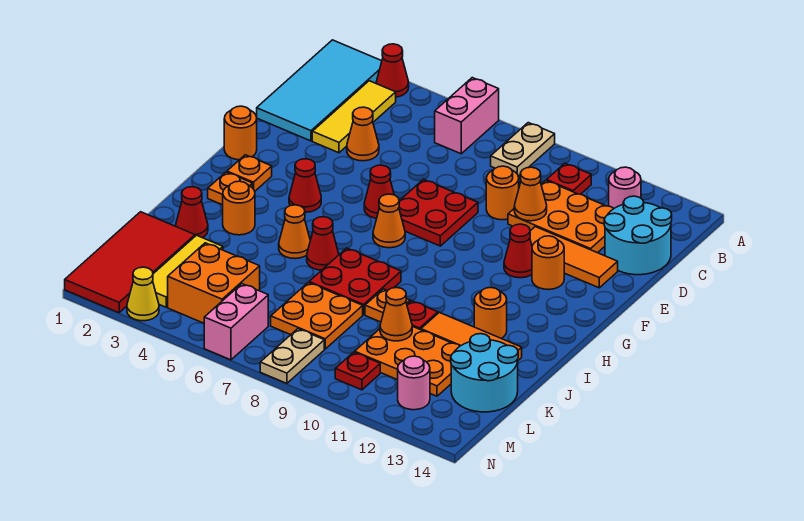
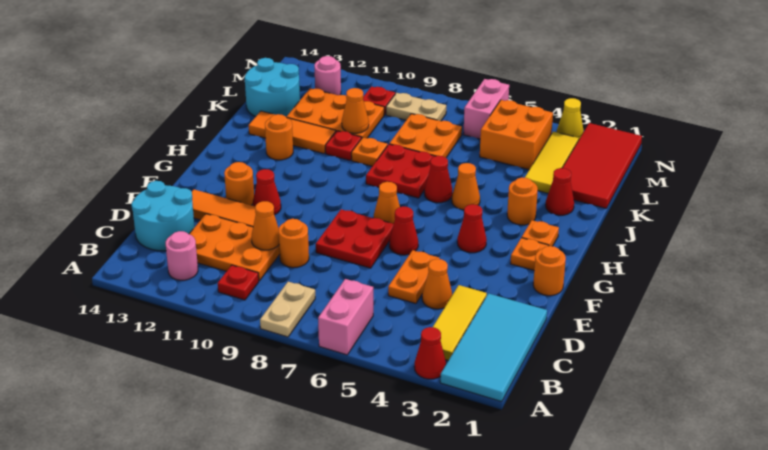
none -> orange plate D5:E5 level 1
tan plate M8:N8 level 1 -> tan plate M8:M9 level 1

